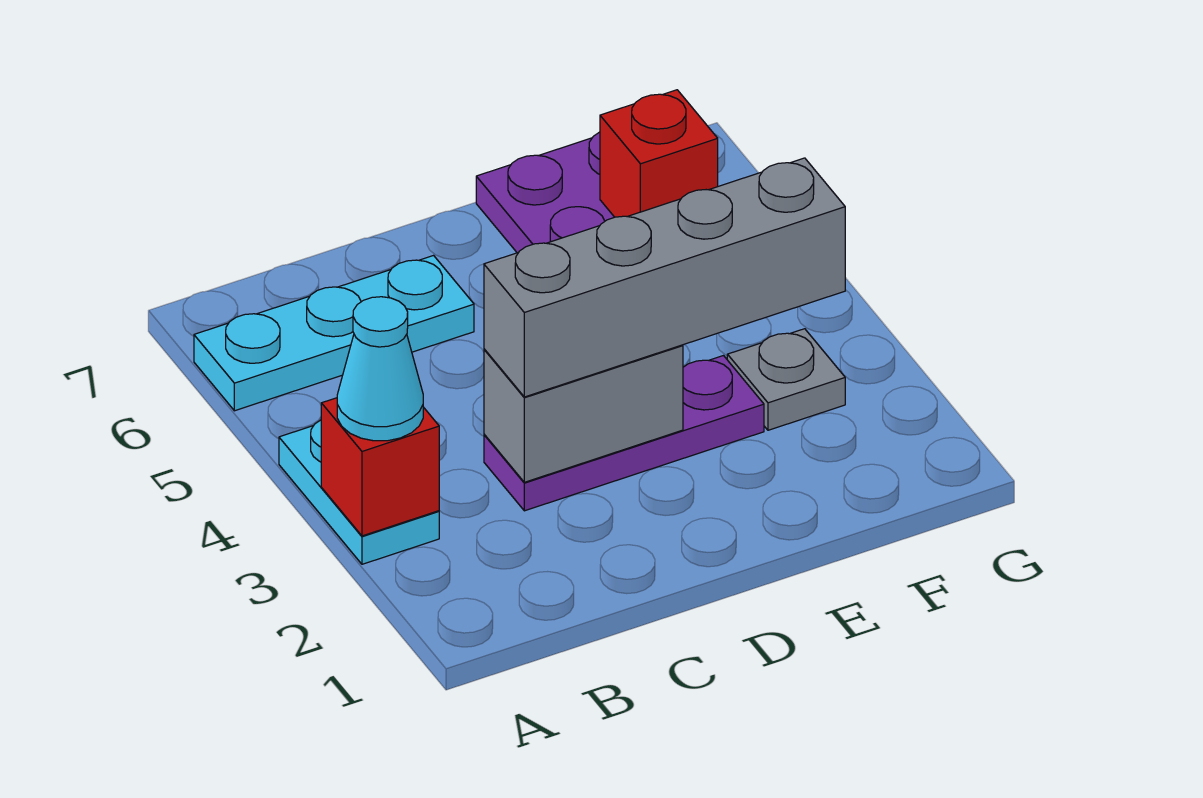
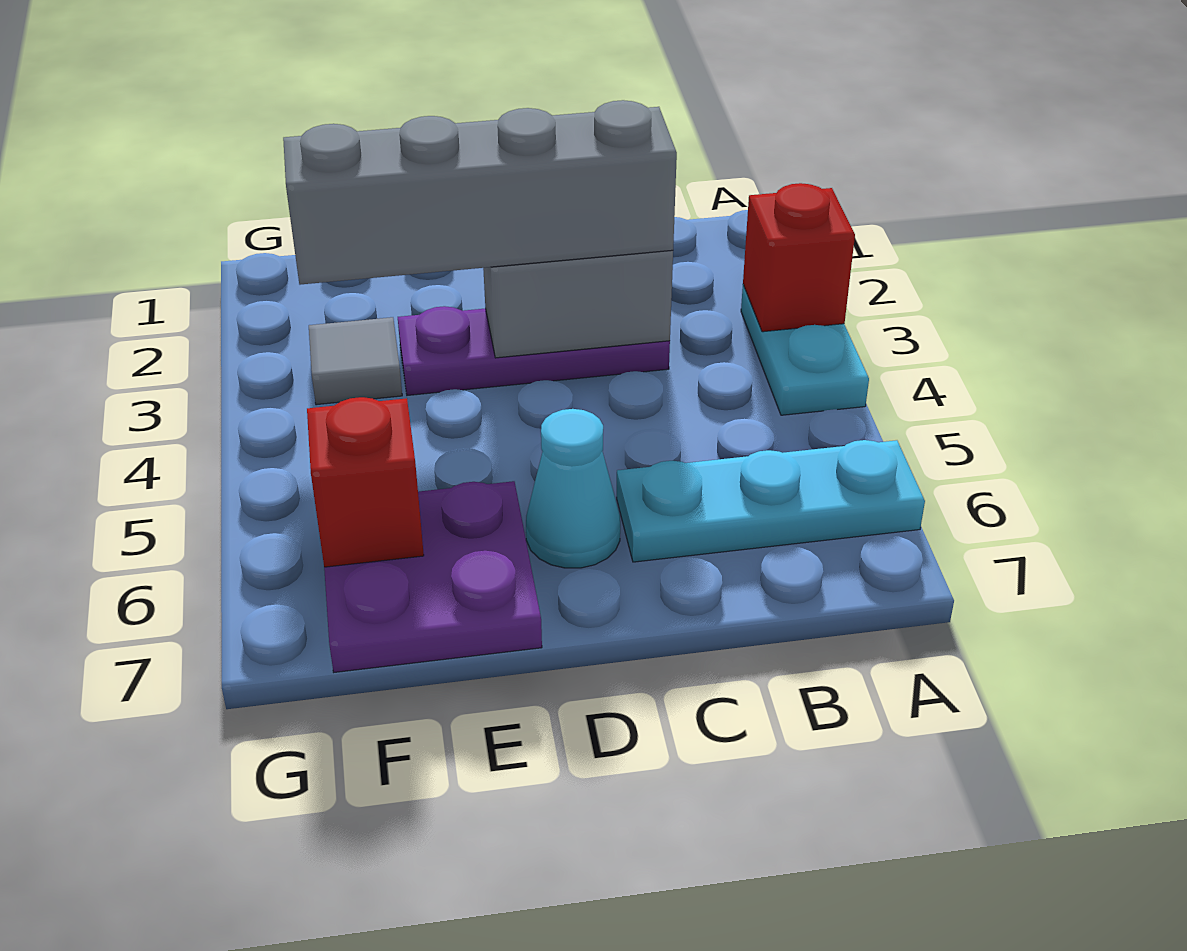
cyan cone A3 level 3 -> cyan cone D6 level 1
grey plate F3 level 1 -> grey tile F3 level 1

